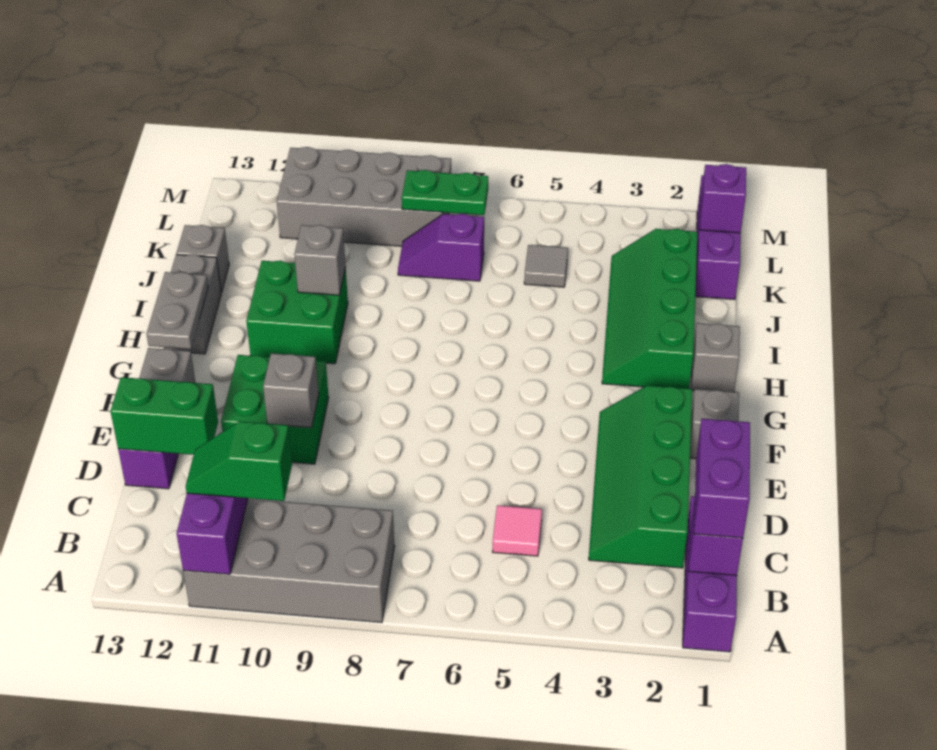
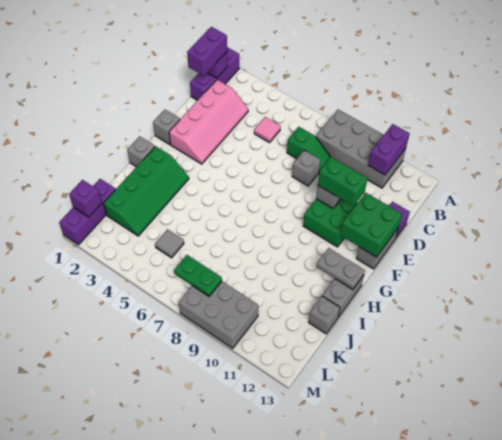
green slope B10:B11 level 3 top 10 -> green slope C7:C8 level 1 top 7
green slope C2:F3 level 1 top 2 -> pink slope C2:F3 level 1 top 2
green brick D12:D13 level 2 -> green brick E10:E11 level 3
grey plate G13:H13 level 2 -> grey plate H12:H13 level 2
green brick H10:I11 level 1 -> green brick E12:F13 level 2
grey brick I10 level 2 -> grey brick D8 level 1
purple slope K7:K8 level 1 top 7 -> none
grey brick L8:M11 level 1 -> grey brick L8:M10 level 1

